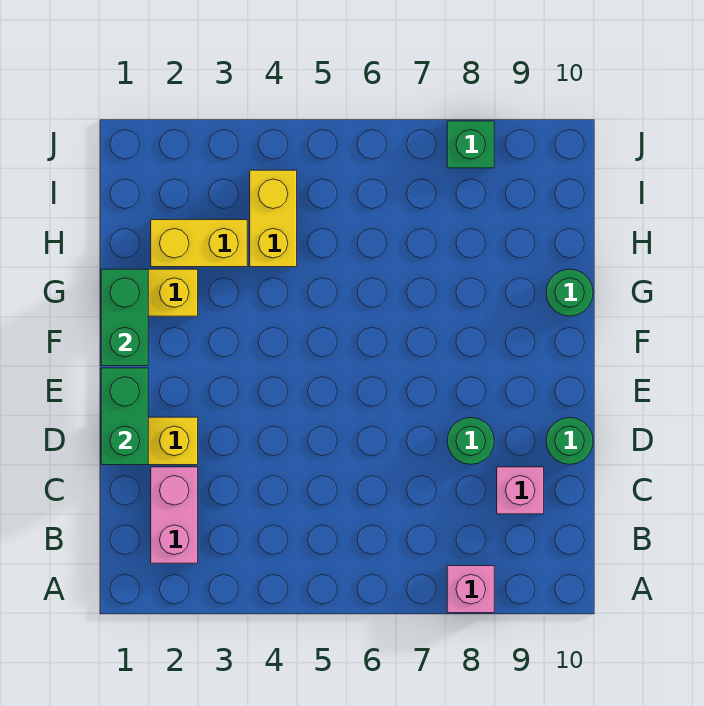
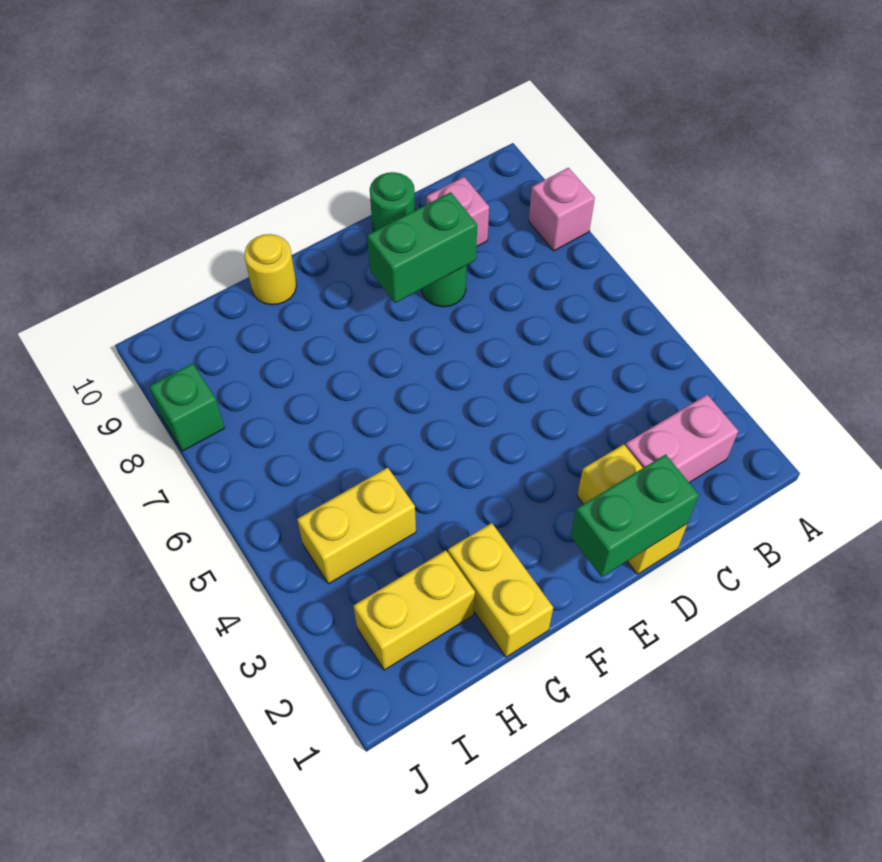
green brick F1:G1 level 2 -> green brick D8:E8 level 2
green round brick G10 level 1 -> yellow round brick G10 level 1
yellow brick H2:H3 level 1 -> yellow brick H2:I2 level 1

